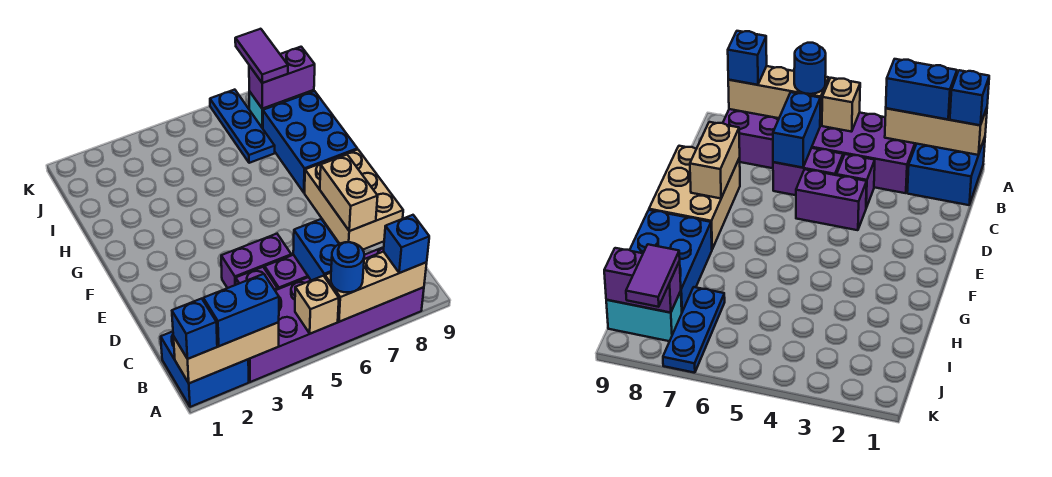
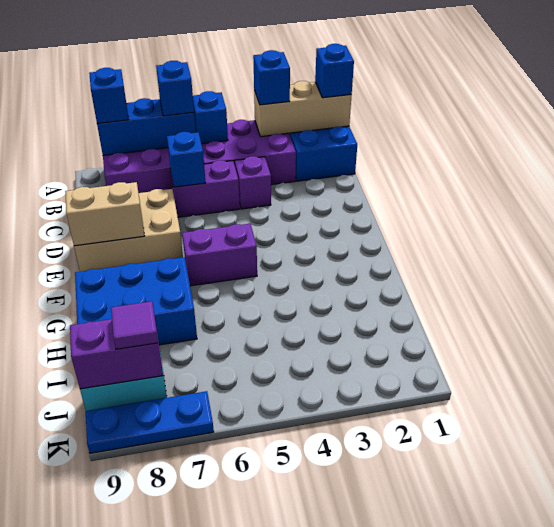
blue brick A2:A3 level 3 -> blue brick A3 level 3
tan brick A5 level 2 -> blue brick A5 level 2
tan brick A6:A8 level 2 -> blue brick A6:A8 level 2
blue round brick A6 level 3 -> blue brick A6 level 3
blue brick B6:C6 level 2 -> blue brick C6 level 2
purple brick D4:D5 level 1 -> purple brick F5:F6 level 1
tan brick D8:F9 level 1 -> tan brick D7:E9 level 1
tan brick D8:E8 level 2 -> tan brick E8:E9 level 2
blue brick G8:I9 level 1 -> blue brick G7:H9 level 1
blue plate I7:K7 level 1 -> blue plate K7:K9 level 1
purple tile J8:K8 level 3 -> purple tile J8 level 3

